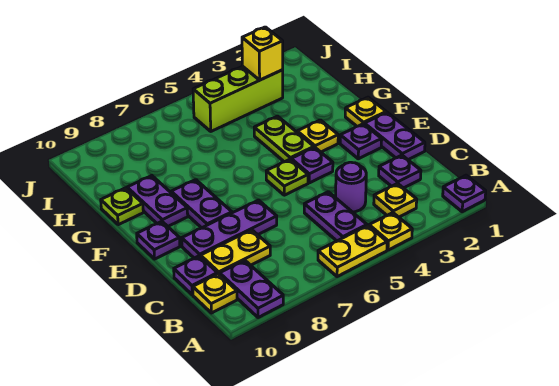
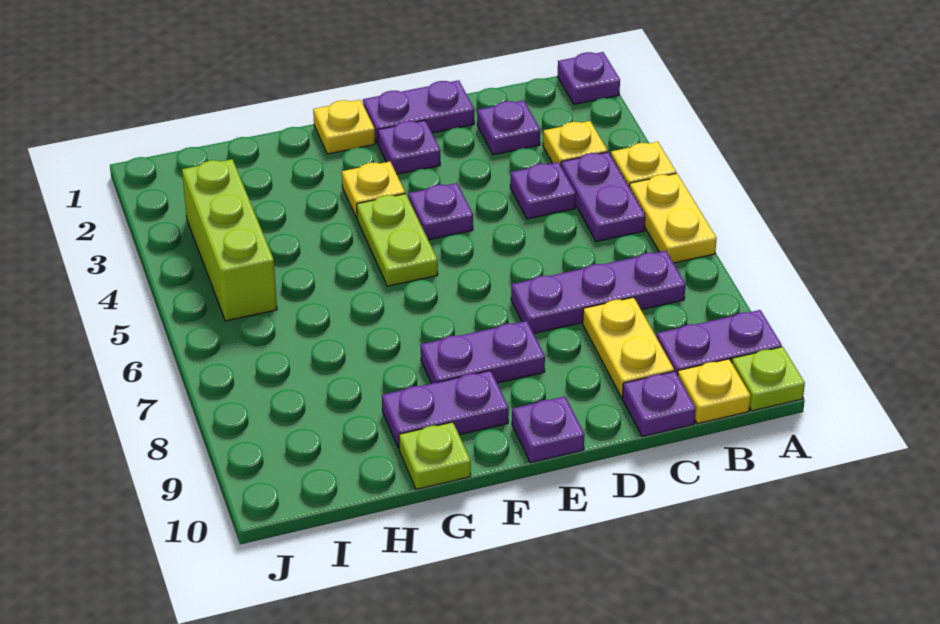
purple plate B5:C5 level 1 -> purple plate B4:B5 level 1
purple round brick C4 level 1 -> purple plate C4 level 1
purple plate D7:D9 level 1 -> purple plate B7:D7 level 1
lime plate E5 level 1 -> lime plate A10 level 1
lime plate F4:G4 level 1 -> lime plate F4:F5 level 1
yellow brick I3 level 2 -> none

